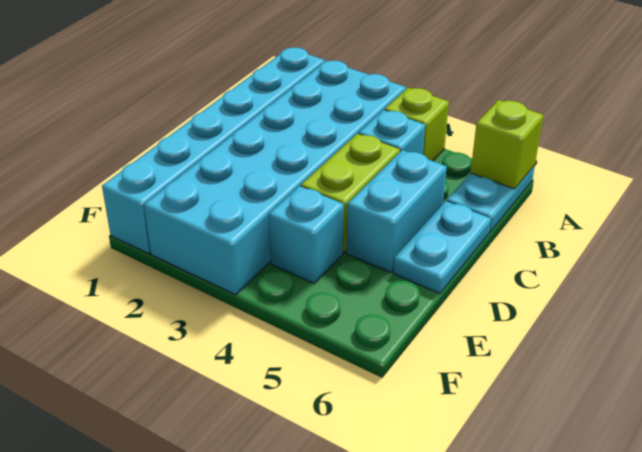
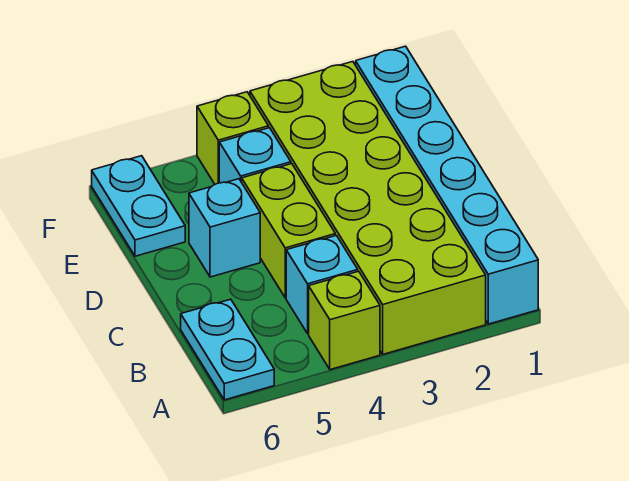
cyan brick A2:F3 level 1 -> lime brick A2:F3 level 1
lime brick A6 level 2 -> lime brick F4 level 1
cyan brick C5:D5 level 1 -> cyan brick D5 level 1
cyan plate C6:D6 level 1 -> cyan plate E6:F6 level 1

